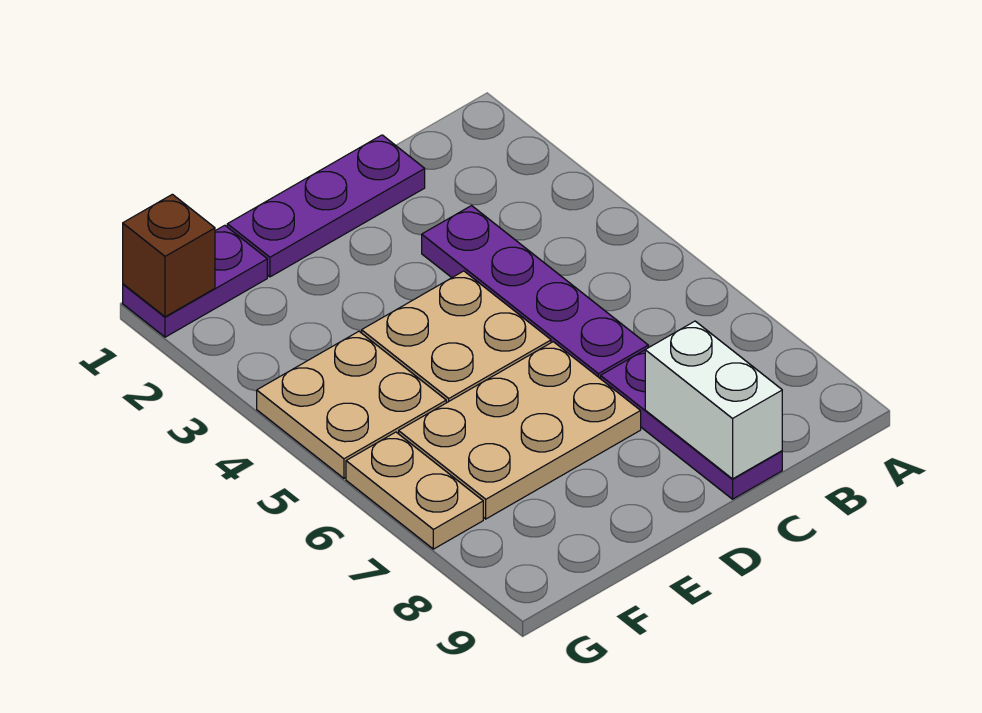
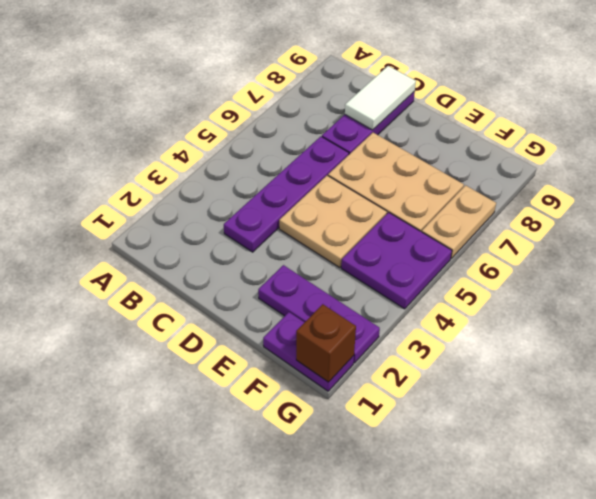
purple plate C1:E1 level 1 -> purple plate E2:G2 level 1
white brick C8:C9 level 2 -> white tile C8:C9 level 2
tan plate F4:G5 level 1 -> purple plate F4:G5 level 1

